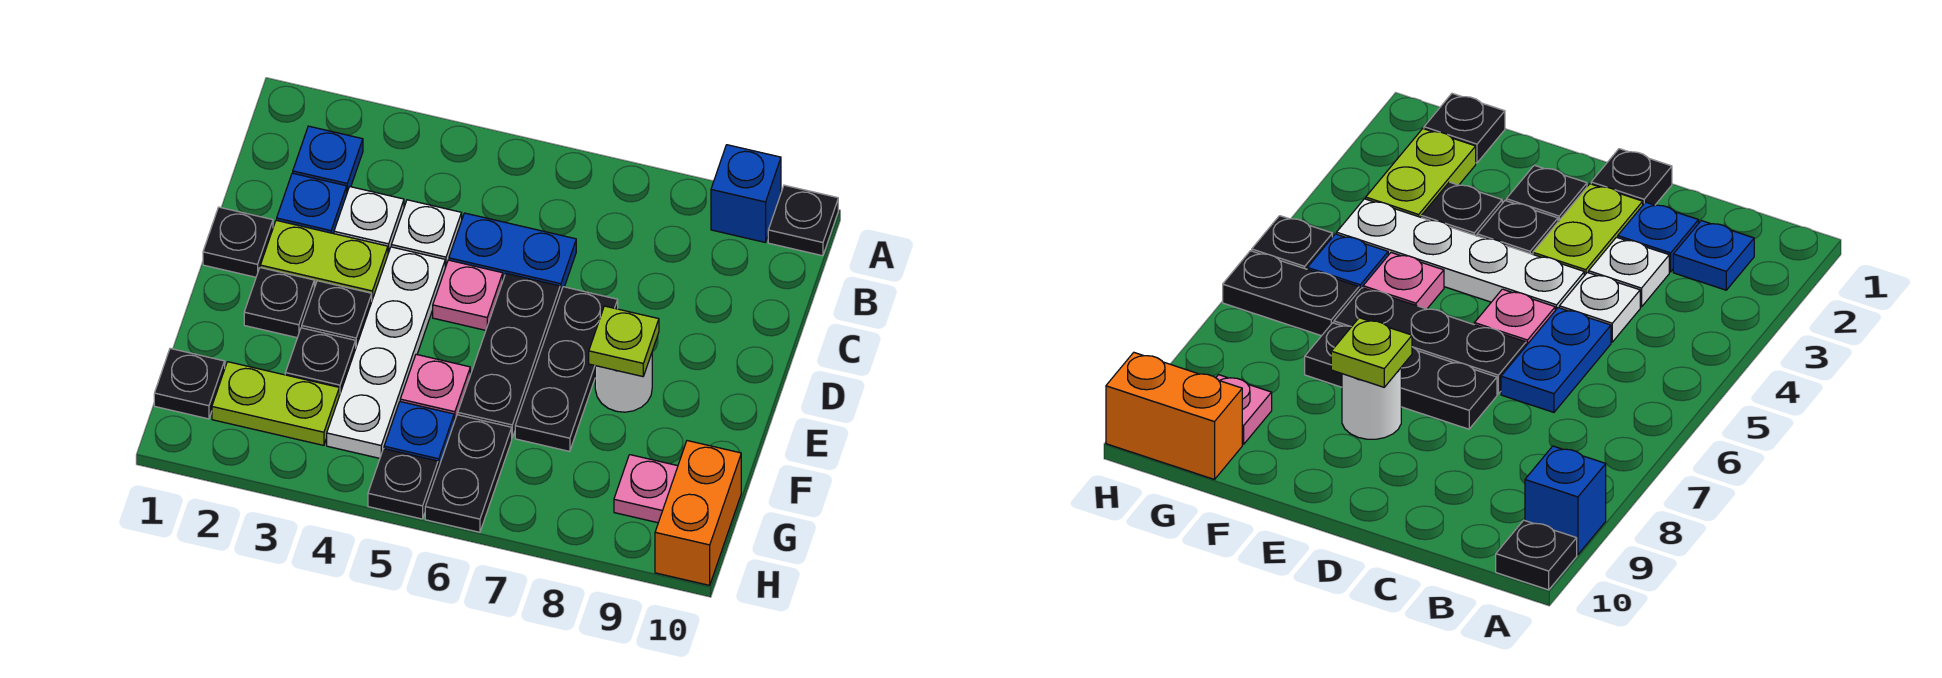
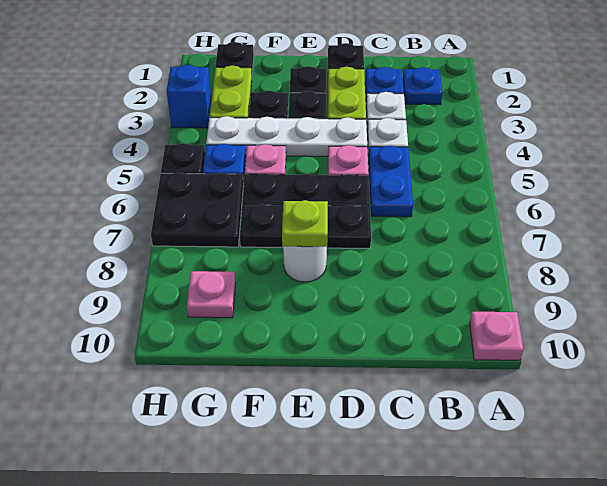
blue brick A9 level 1 -> blue brick H3 level 1
black plate A10 level 1 -> pink plate A10 level 1
black plate G6:H6 level 1 -> black plate G6:H7 level 1
orange brick G10:H10 level 1 -> none

